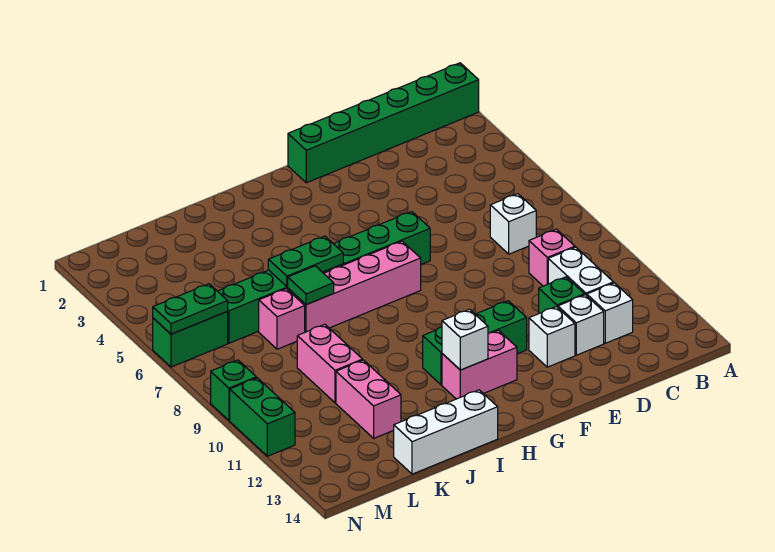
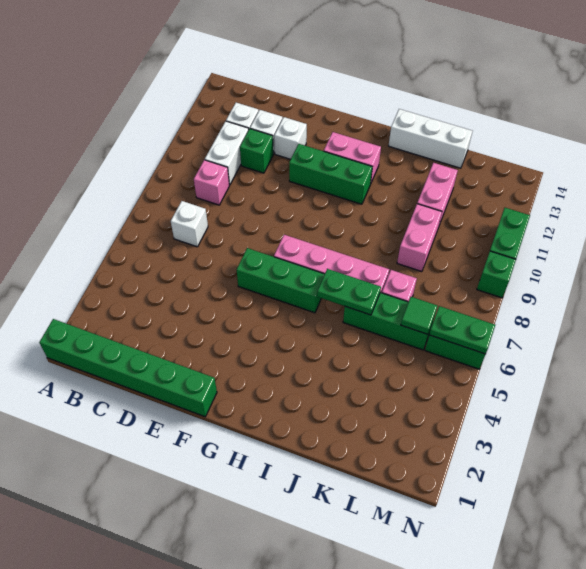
white brick H12 level 2 -> none
green tile J7 level 2 -> green tile L6 level 2

